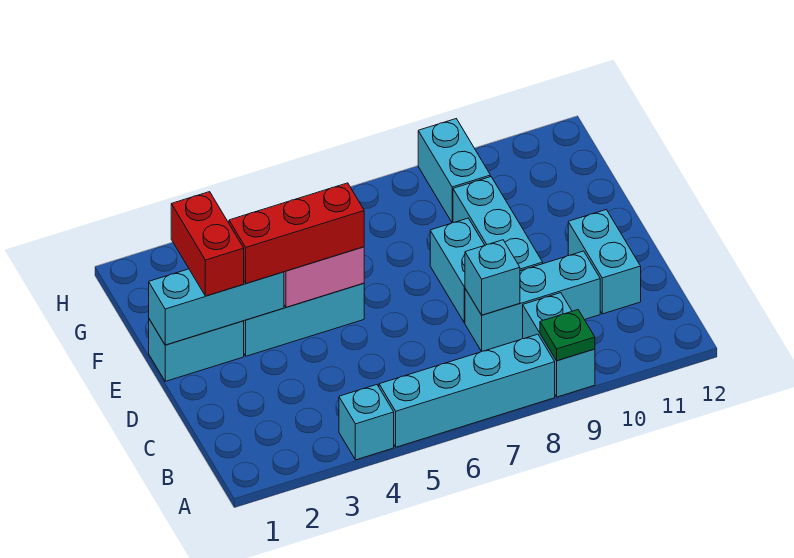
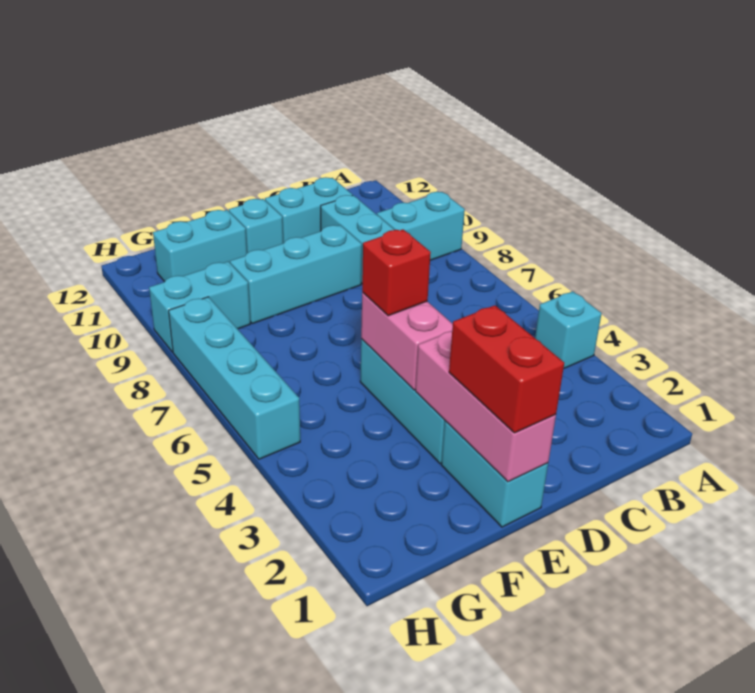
cyan brick A5:A8 level 1 -> cyan brick H5:H8 level 1
green plate A9 level 2 -> none
cyan brick C8 level 2 -> cyan brick E11 level 1
cyan brick D8:E8 level 1 -> cyan brick F11:G11 level 1
cyan brick E1:E3 level 2 -> pink brick E1:E3 level 2
red brick E2:F2 level 3 -> red brick E1:E2 level 3
red brick E3:E5 level 3 -> red brick E5 level 3

